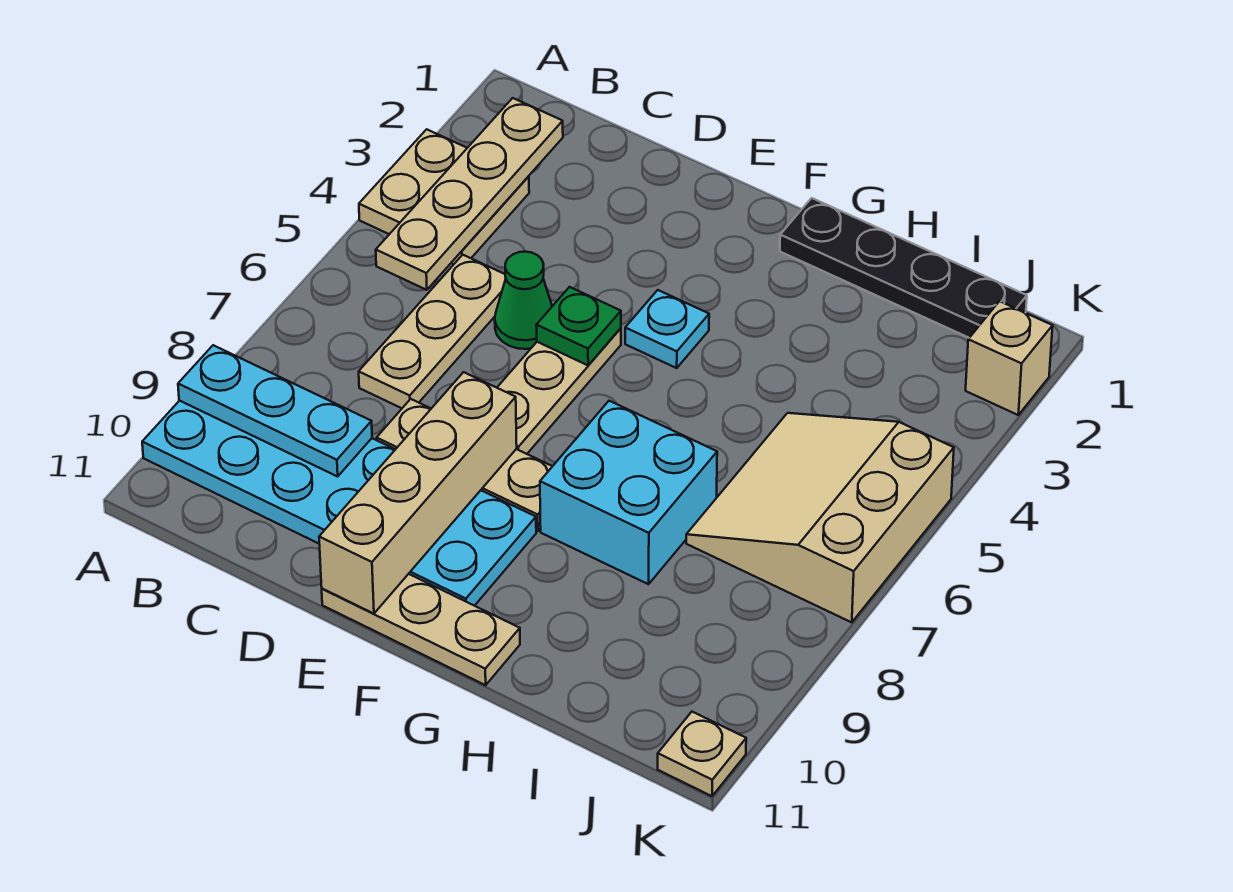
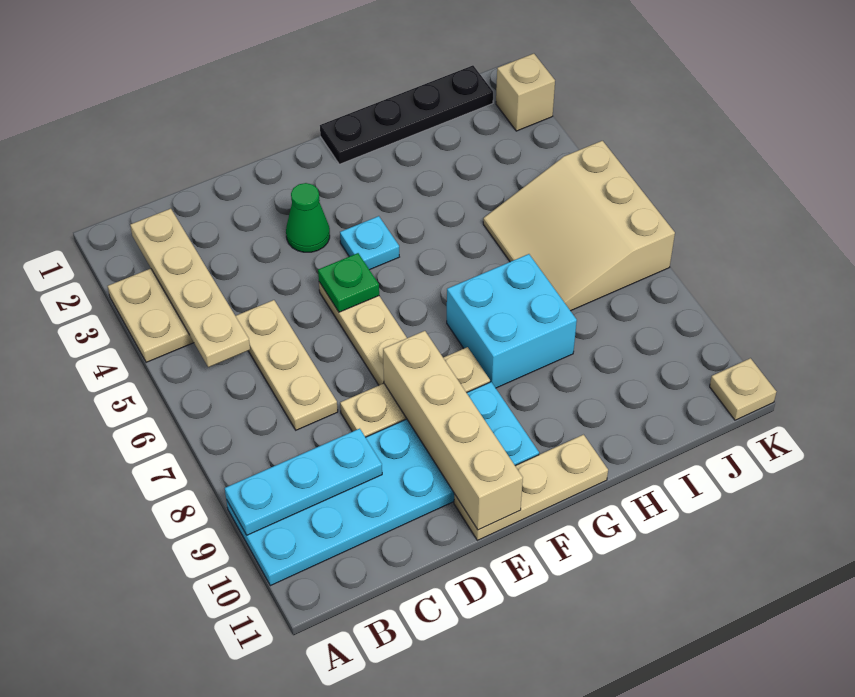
green cone D5 level 1 -> green cone E3 level 1

